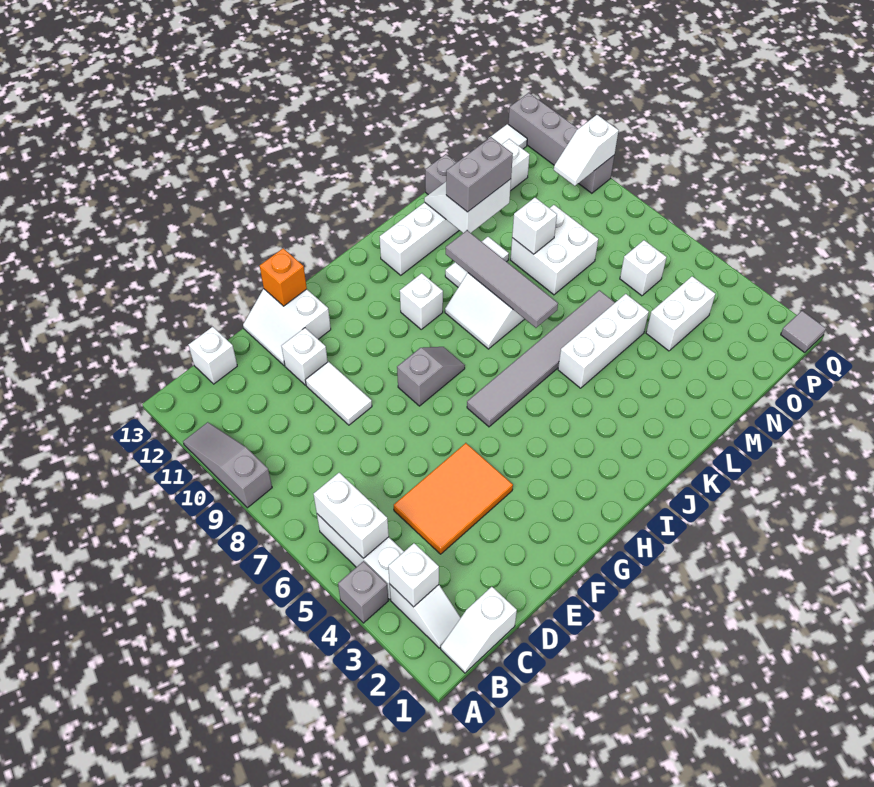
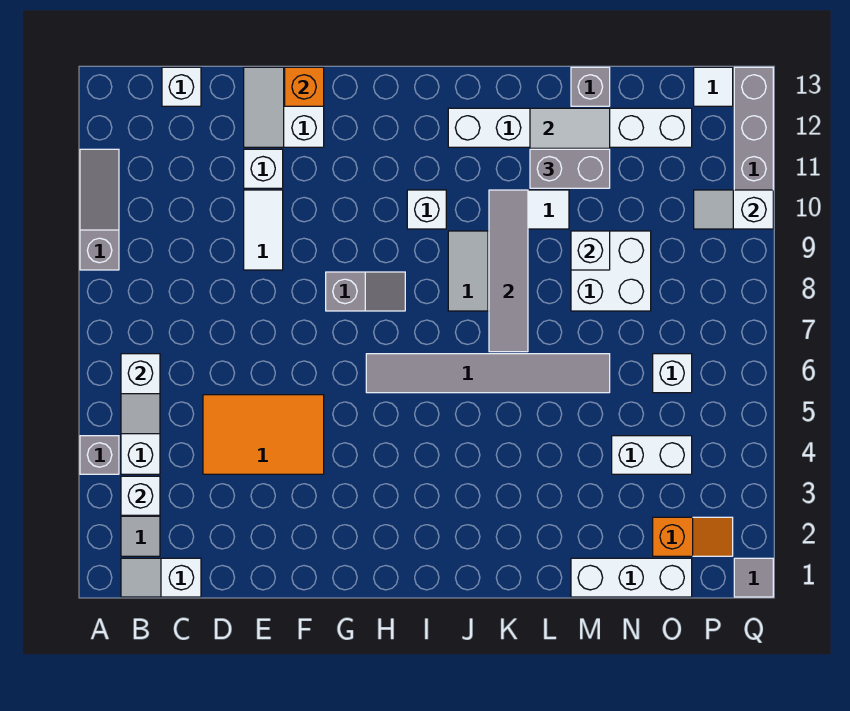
white brick B5:B6 level 2 -> white slope B5:B6 level 2 top 6
white brick K5:M5 level 1 -> white brick M1:O1 level 1
none -> orange slope O2:P2 level 1 top O

